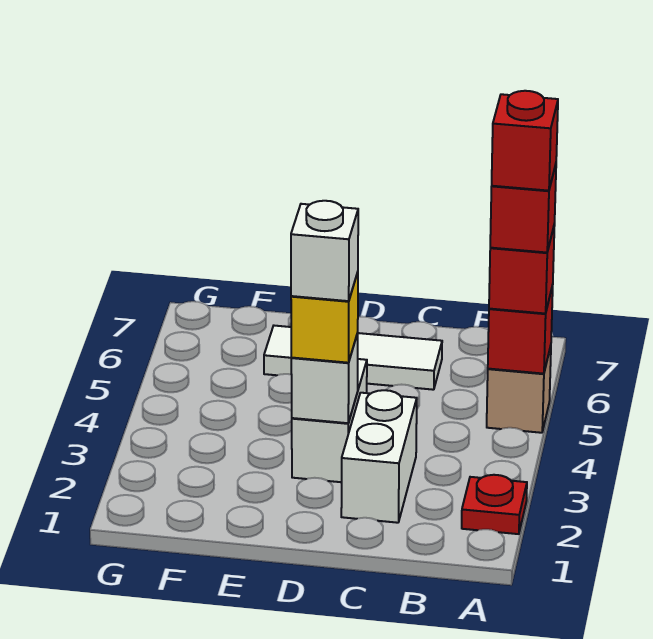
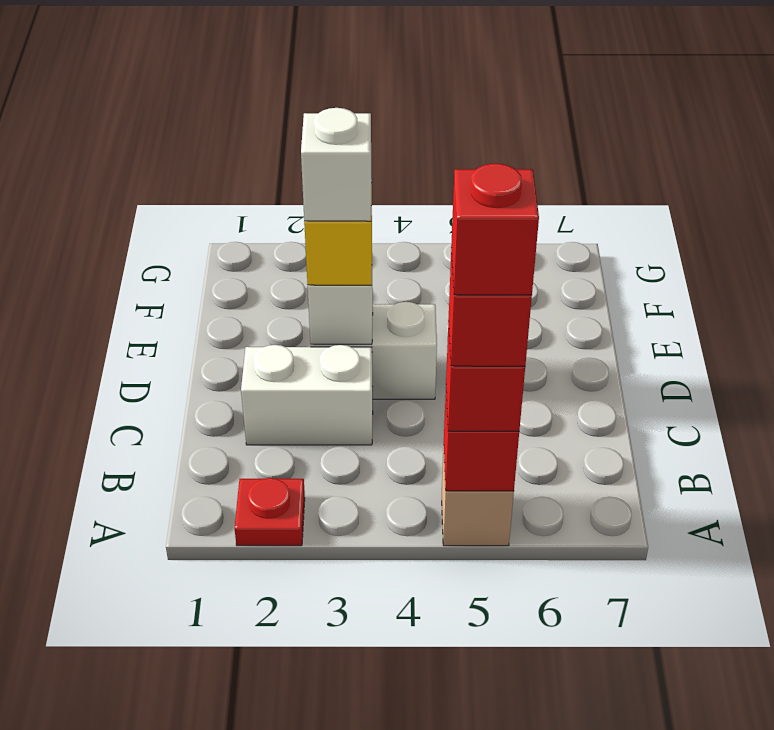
white tile C6:E6 level 1 -> none

